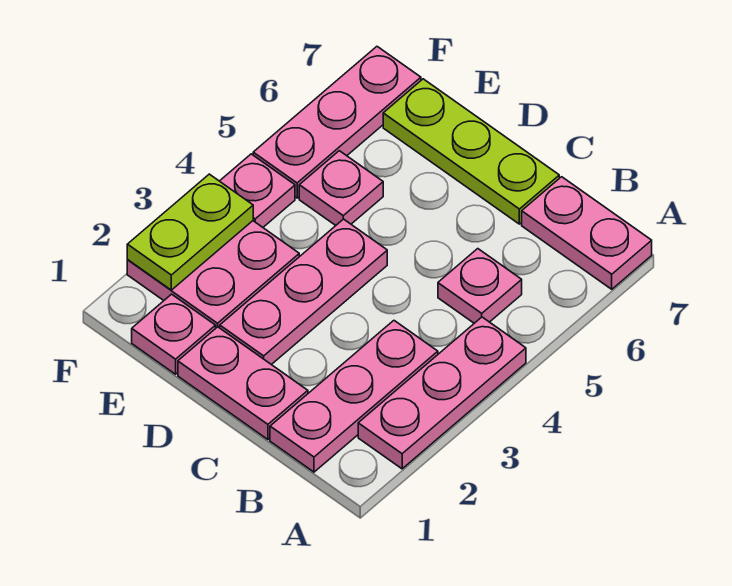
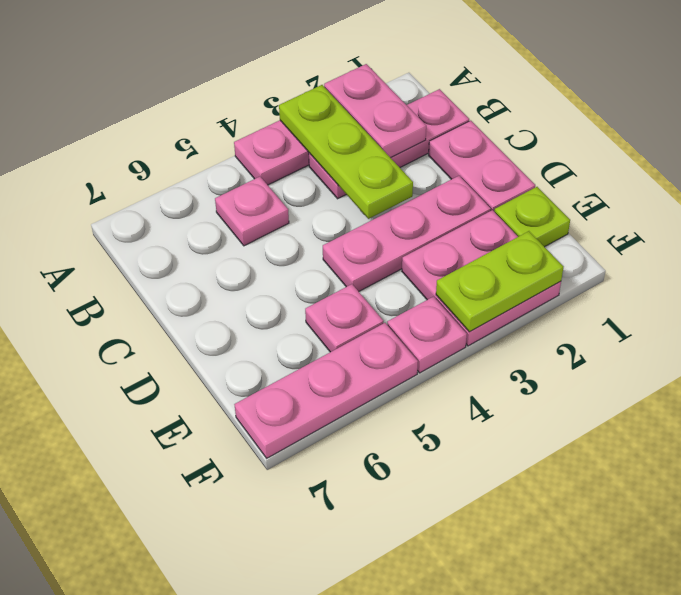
pink plate A7:B7 level 1 -> pink plate A2:B2 level 2
lime plate C7:E7 level 1 -> lime plate A3:C3 level 2
pink plate E1 level 1 -> lime plate E1 level 1

